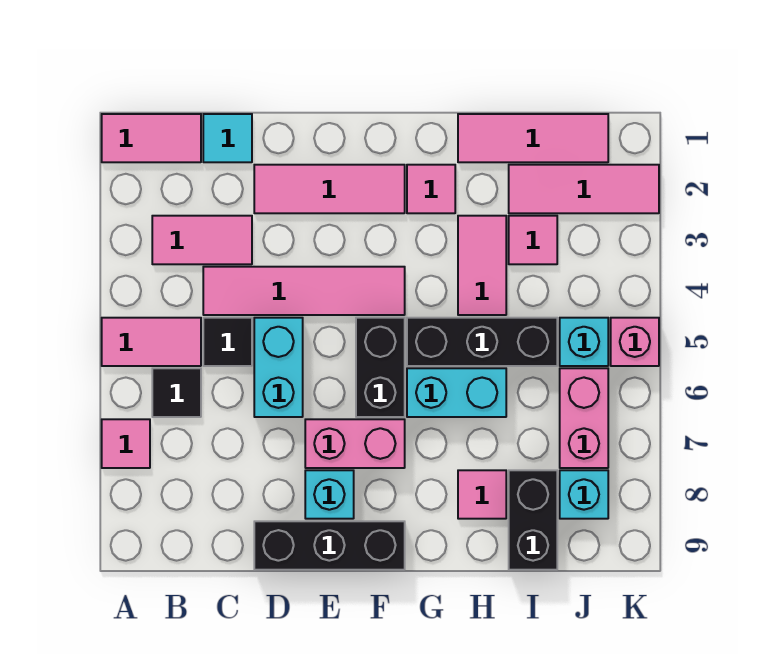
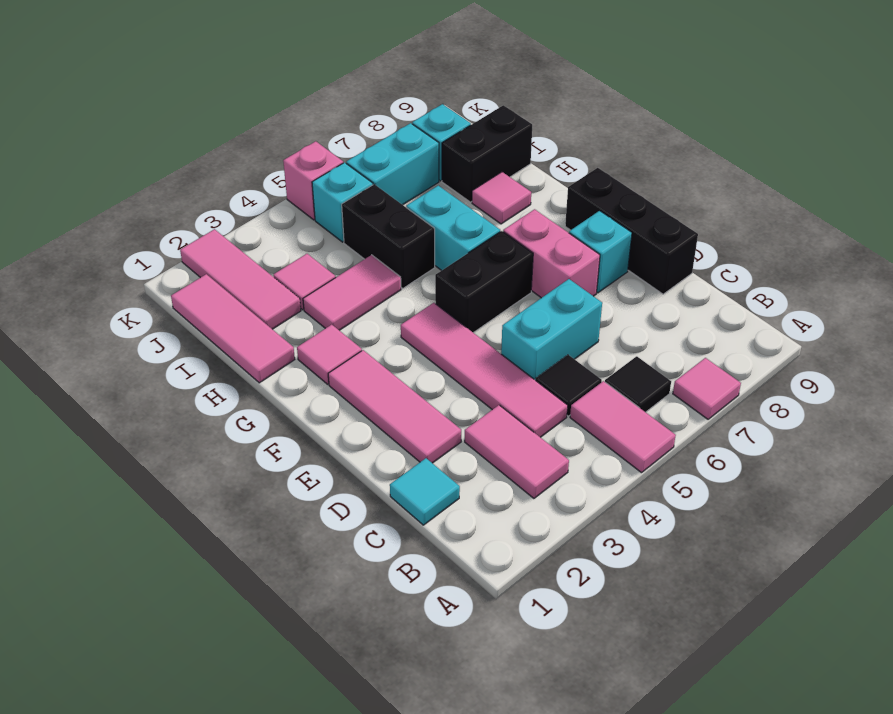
pink tile A1:B1 level 1 -> none
black brick G5:I5 level 1 -> black brick H5:I5 level 1
pink brick J6:J7 level 1 -> cyan brick J6:J7 level 1

